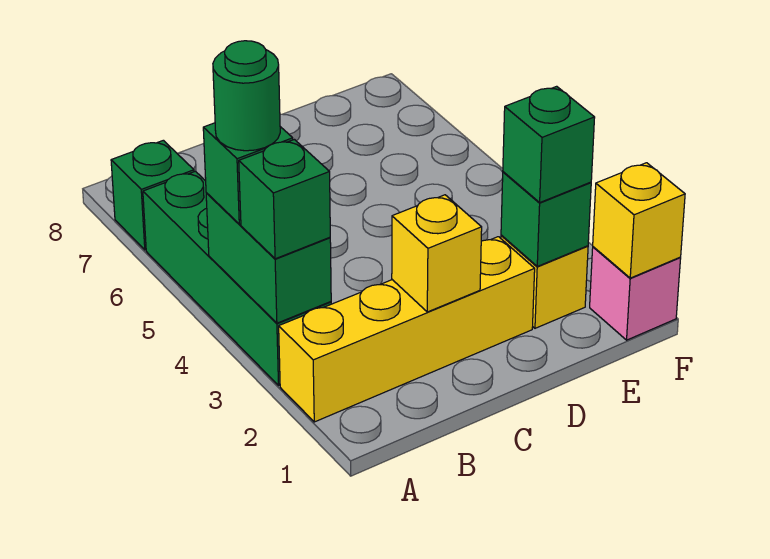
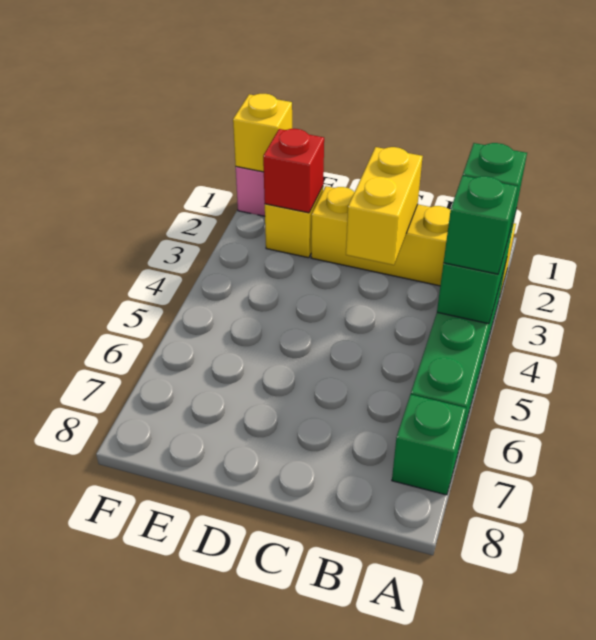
green round brick A4 level 4 -> none
yellow brick C2 level 2 -> yellow brick C2:C3 level 2
green brick E2 level 2 -> red brick E2 level 2
green brick E2 level 3 -> none

